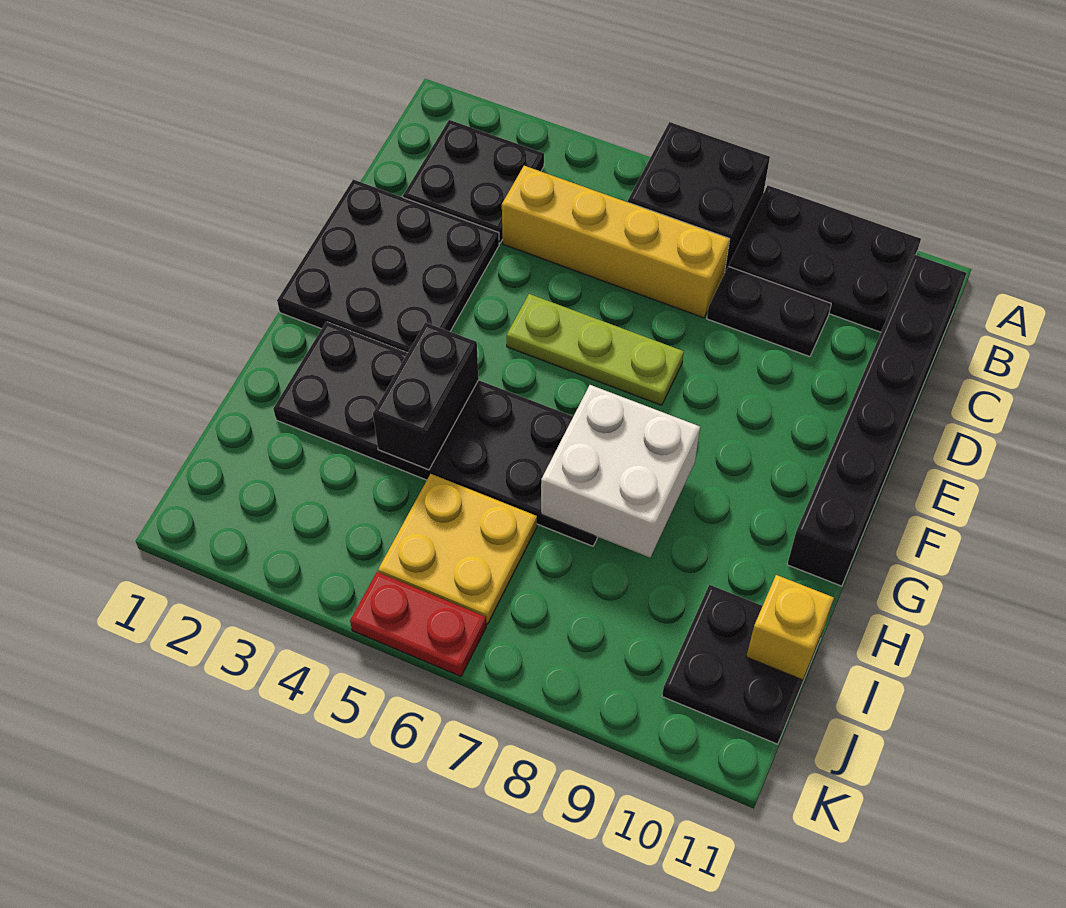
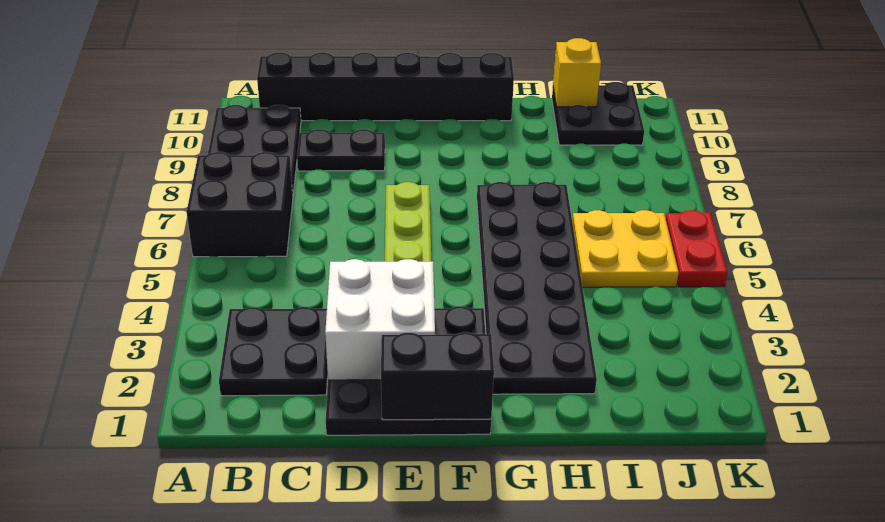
yellow brick C4:C7 level 1 -> none
black plate C8:C9 level 1 -> black plate C9:D9 level 1
black brick G4:H4 level 2 -> black brick E1:F1 level 2
white brick G7:H8 level 2 -> white brick D2:E3 level 2

